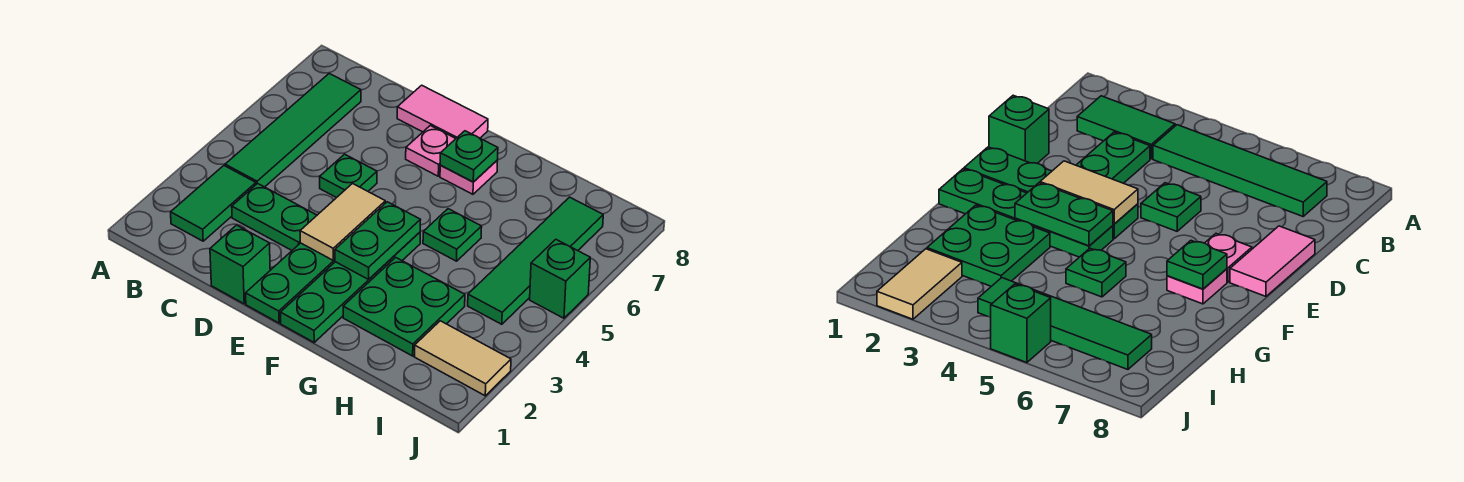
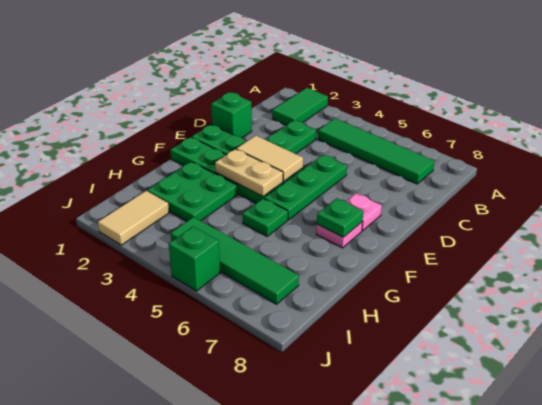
green tile B2:B3 level 1 -> green tile A2:B2 level 1
green plate D5 level 1 -> green plate D5:F5 level 1
pink tile D8:E8 level 1 -> none
green plate F3:F4 level 2 -> tan plate F3:F4 level 2

